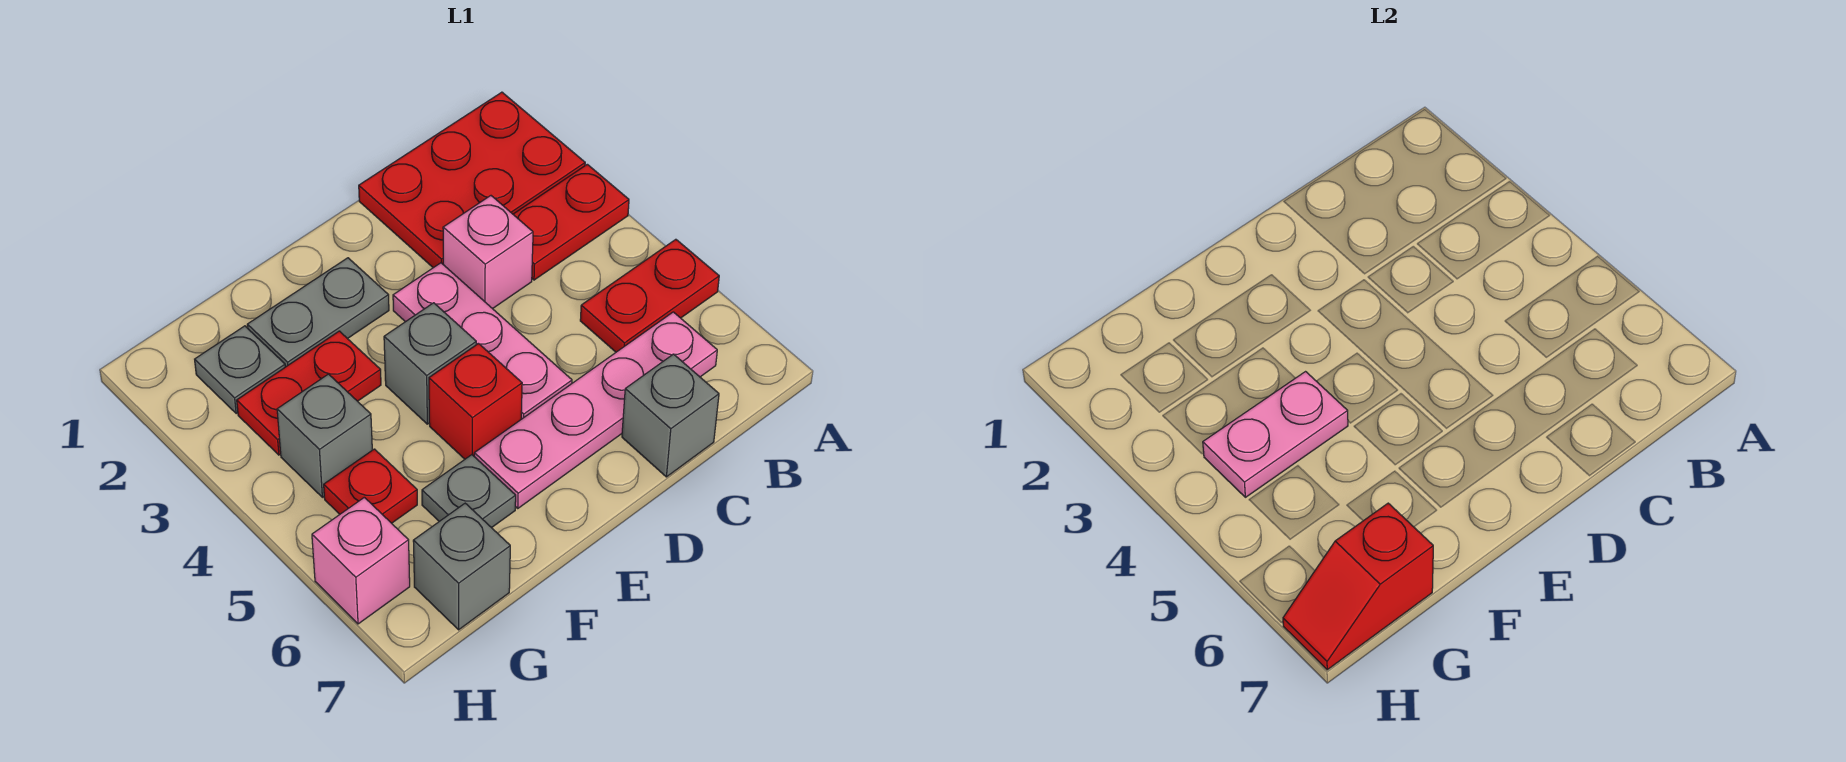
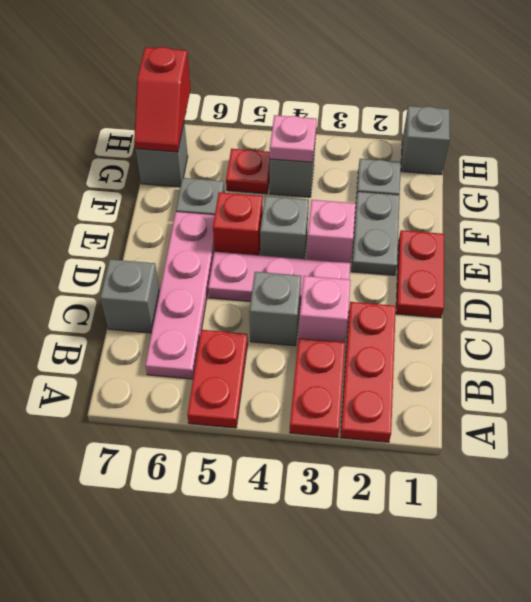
red plate A1:C2 level 1 -> red plate A2:C2 level 1
none -> grey brick C4 level 1
red plate F3:G3 level 1 -> red plate D1:E1 level 1
pink plate F4:G4 level 2 -> pink plate G4 level 2
red slope G7:H7 level 2 top G -> red slope G7:H7 level 2 top H
none -> grey brick H1 level 1
pink brick H6 level 1 -> pink brick E3 level 1

